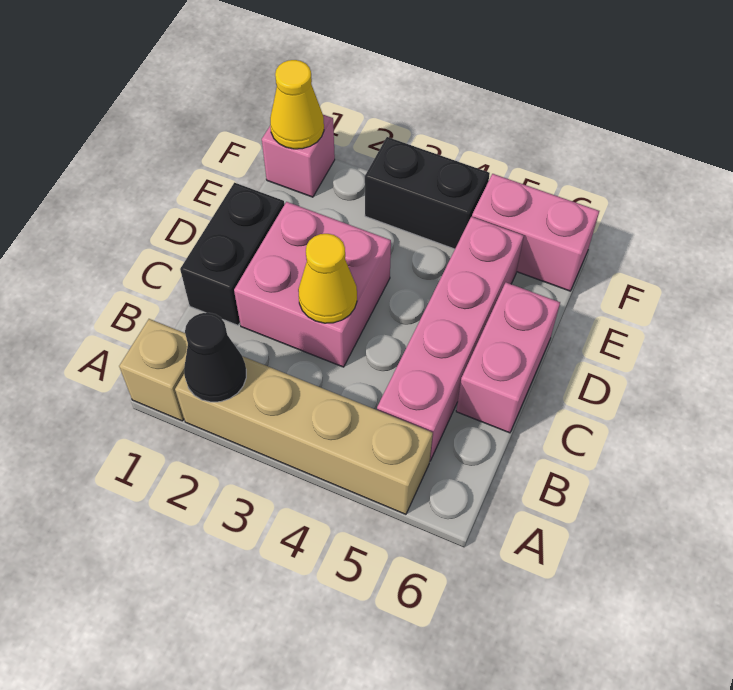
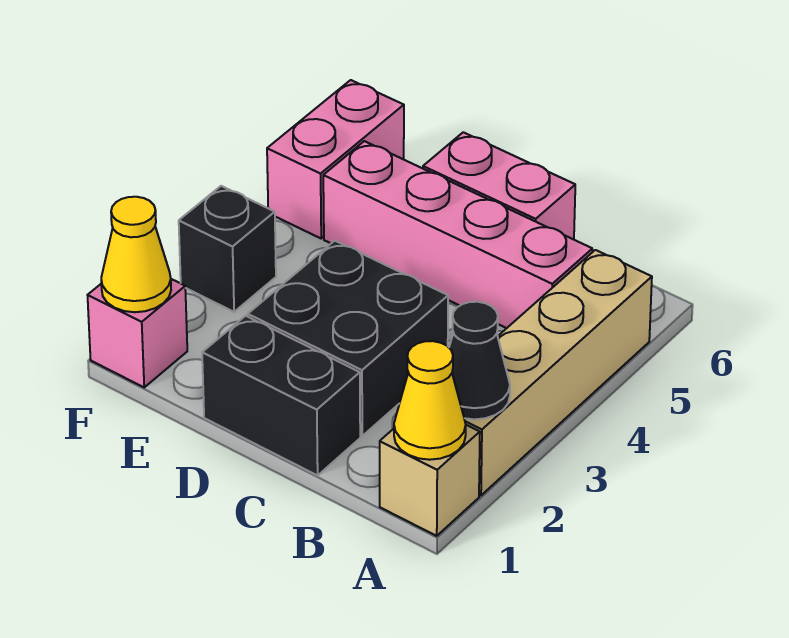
pink brick C2:D3 level 1 -> black brick C2:D3 level 1
yellow cone C3 level 2 -> yellow cone A1 level 2
black brick F3:F4 level 1 -> black brick F3 level 1

